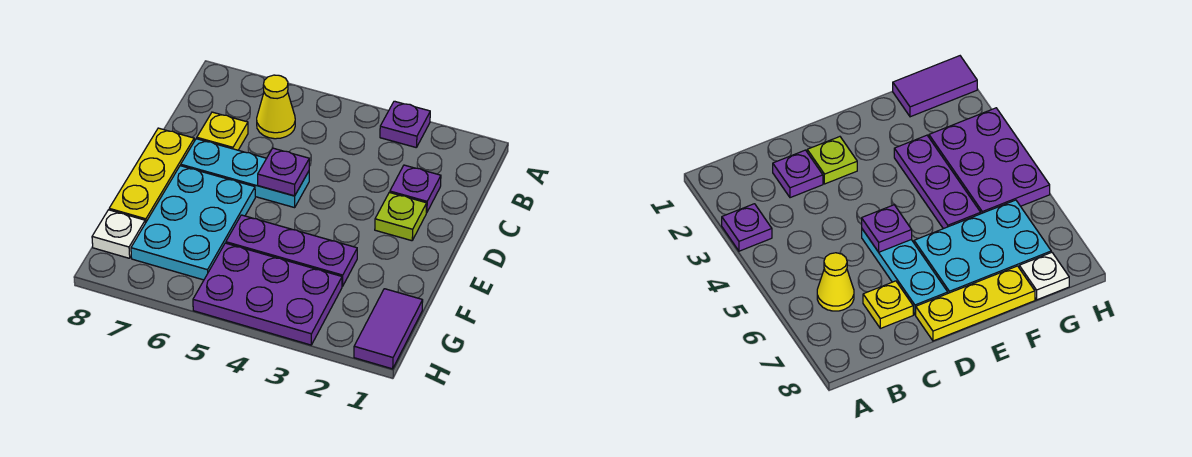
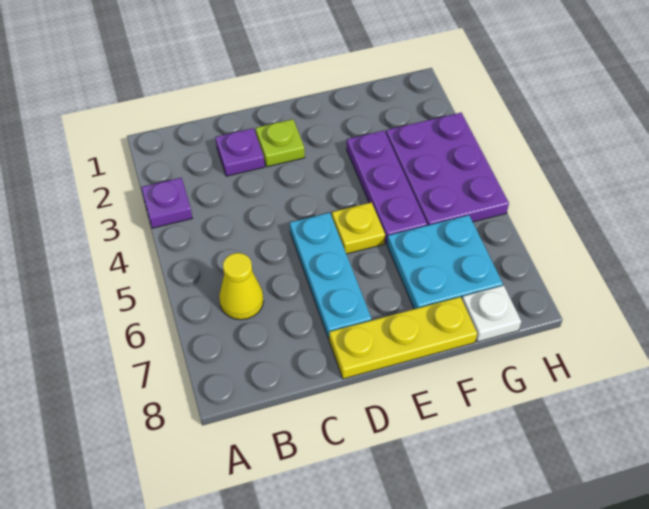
yellow plate C7 level 1 -> yellow plate E5 level 1
purple plate D5 level 2 -> none
cyan plate E6:G7 level 1 -> cyan plate F6:G7 level 1
purple tile G1:H1 level 1 -> none

